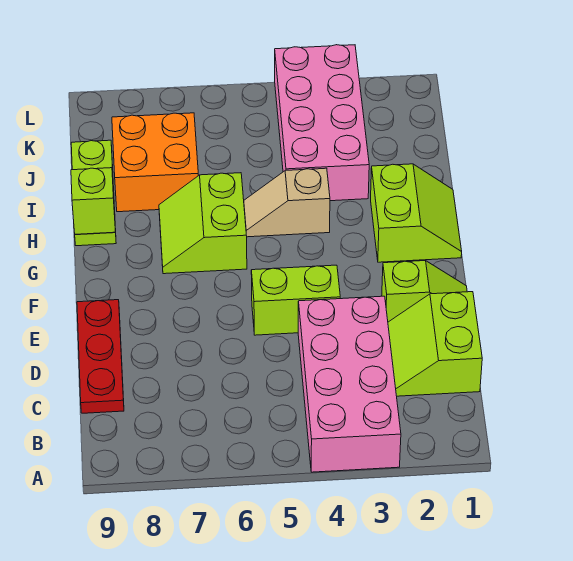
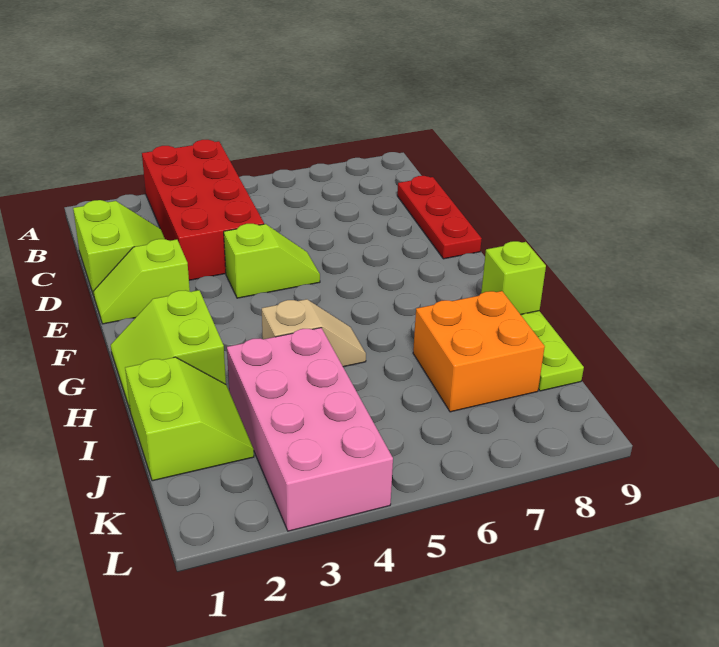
pink brick A3:D4 level 1 -> red brick A3:D4 level 1
lime brick E4:E5 level 1 -> lime slope E4:E5 level 1 top 4
lime slope G6:H7 level 1 top 6 -> lime slope I1:J2 level 1 top 1

